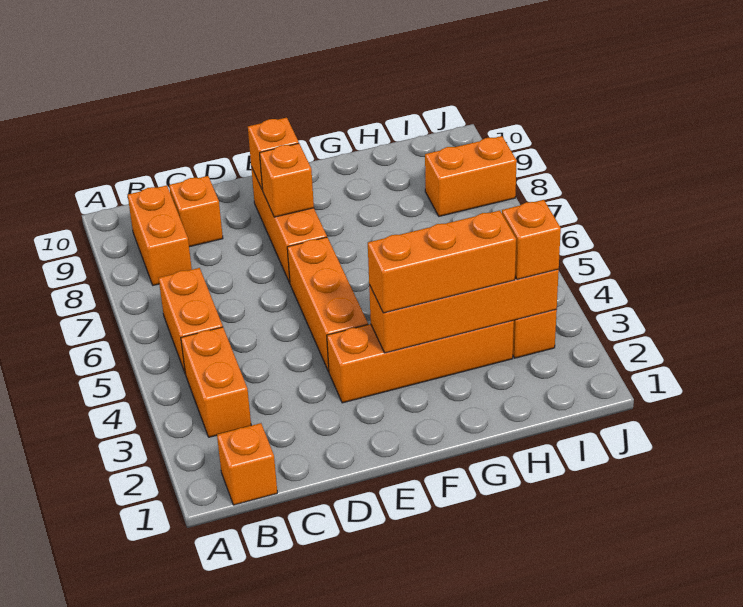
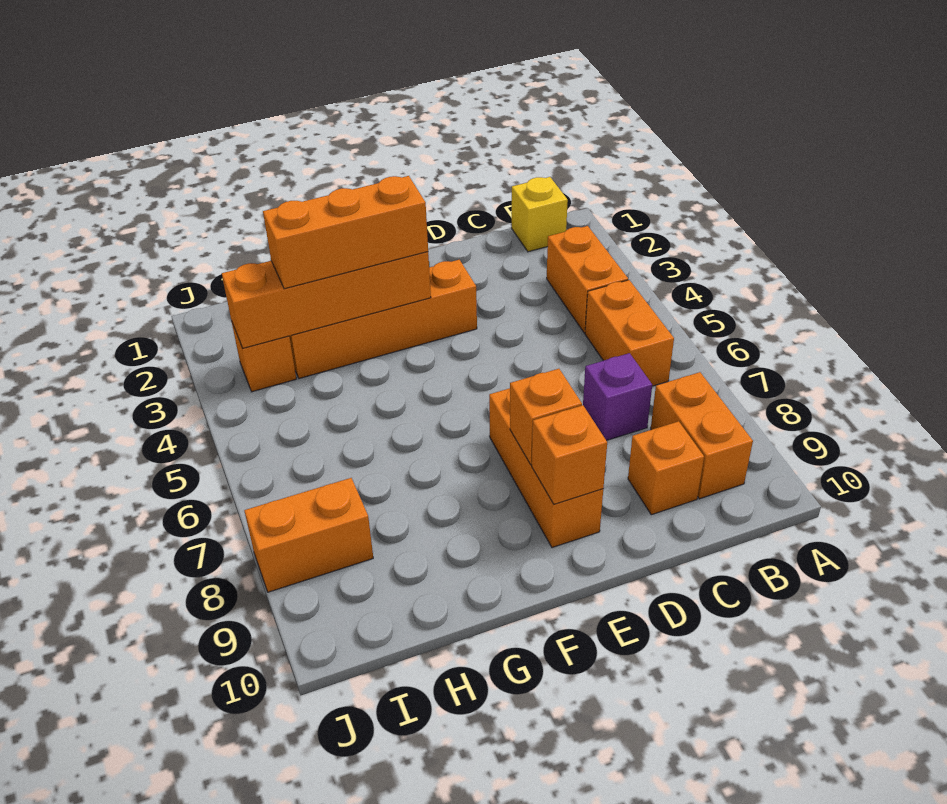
orange brick B1 level 1 -> yellow brick B1 level 1
none -> purple brick C7 level 1
orange brick E4:E6 level 1 -> none
orange brick I3 level 3 -> none

